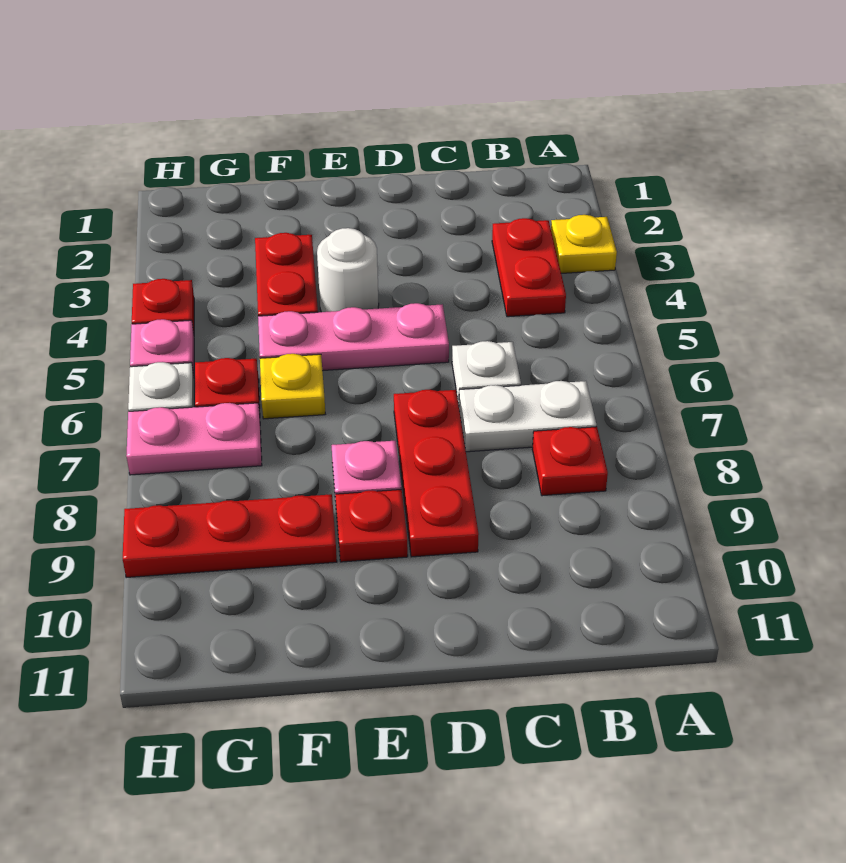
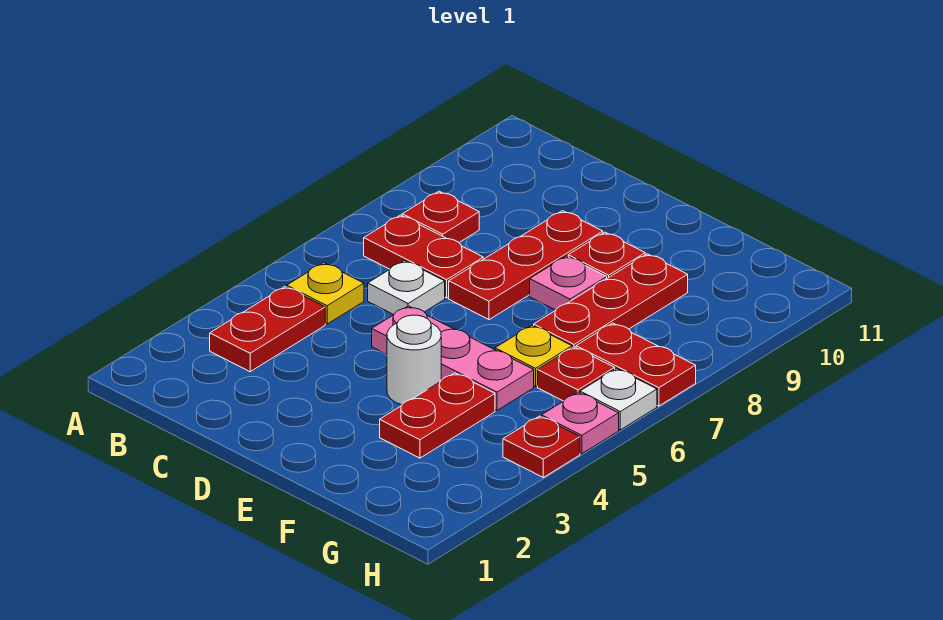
yellow plate A3 level 1 -> yellow plate B5 level 1
white plate B7:C7 level 1 -> red plate B7:C7 level 1
red plate F9:H9 level 1 -> red plate F7:F9 level 1
pink plate G7:H7 level 1 -> red plate G7:H7 level 1

